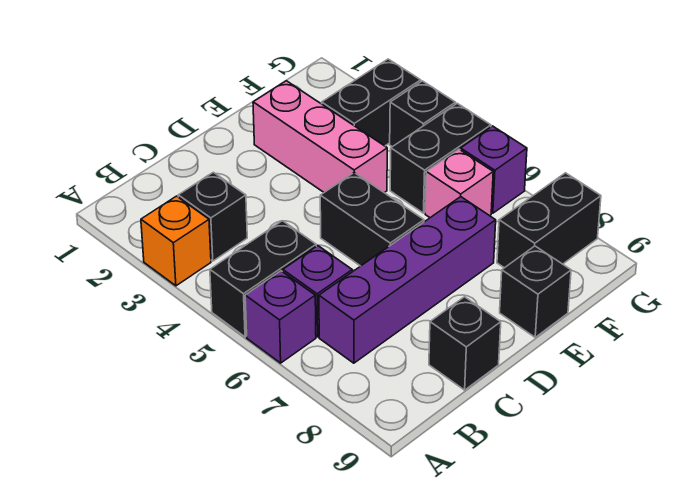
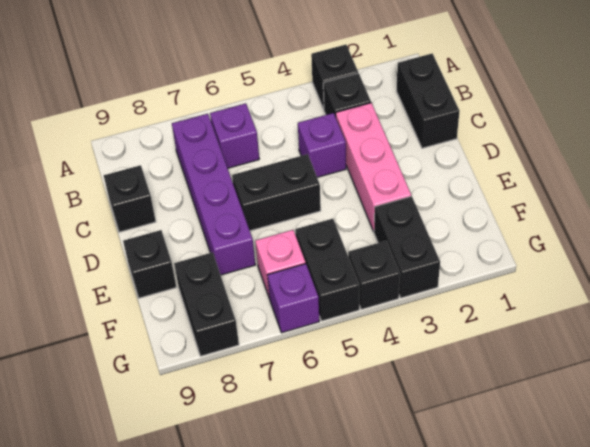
orange brick A3 level 1 -> black brick A3 level 1
black brick A5:B5 level 1 -> black brick B1:C1 level 1
purple brick A6 level 1 -> purple brick C4 level 1
pink brick E2:E4 level 1 -> pink brick C3:E3 level 1

